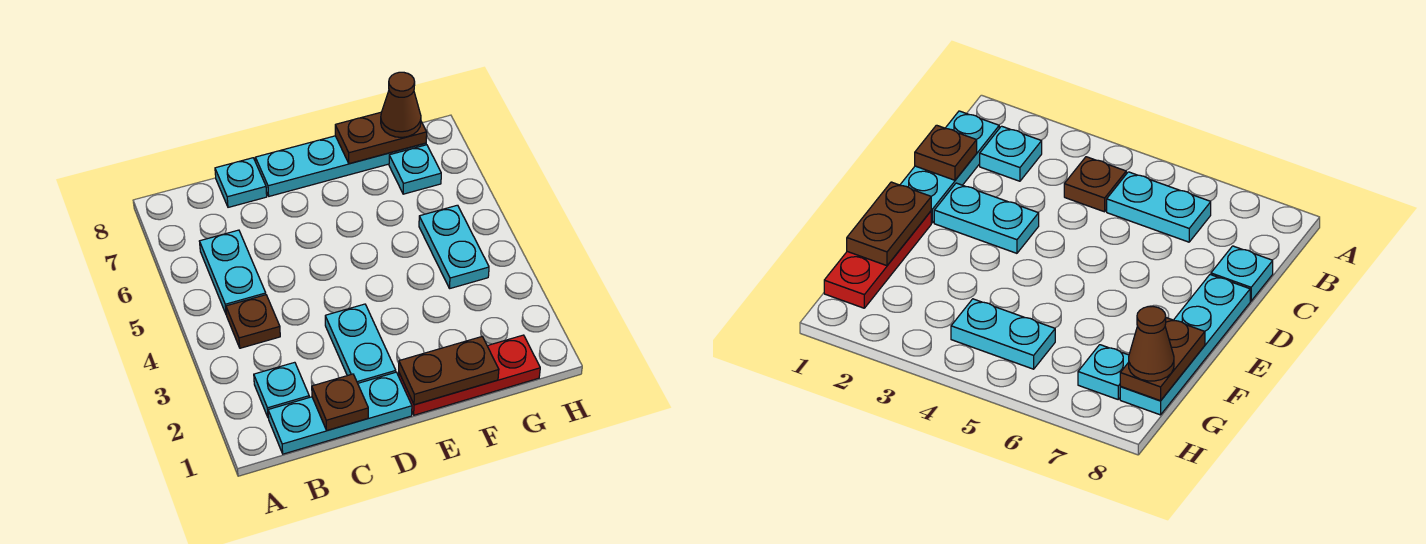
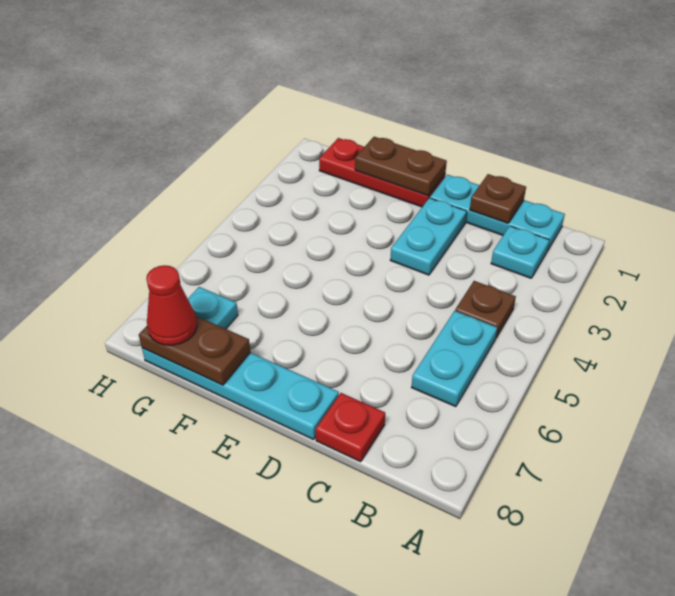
cyan plate C8 level 1 -> red plate C8 level 1
cyan plate G4:G5 level 1 -> none
brown cone G8 level 3 -> red cone G8 level 3

